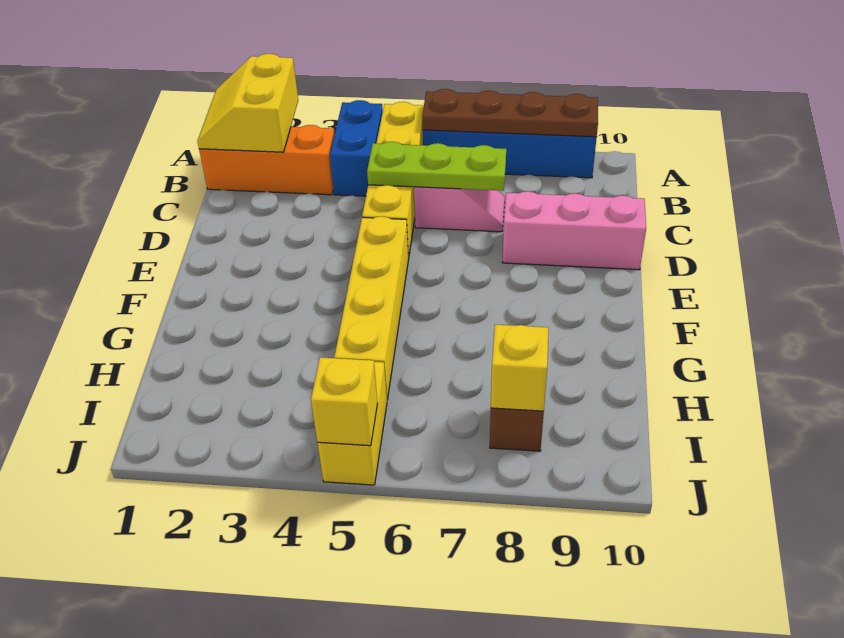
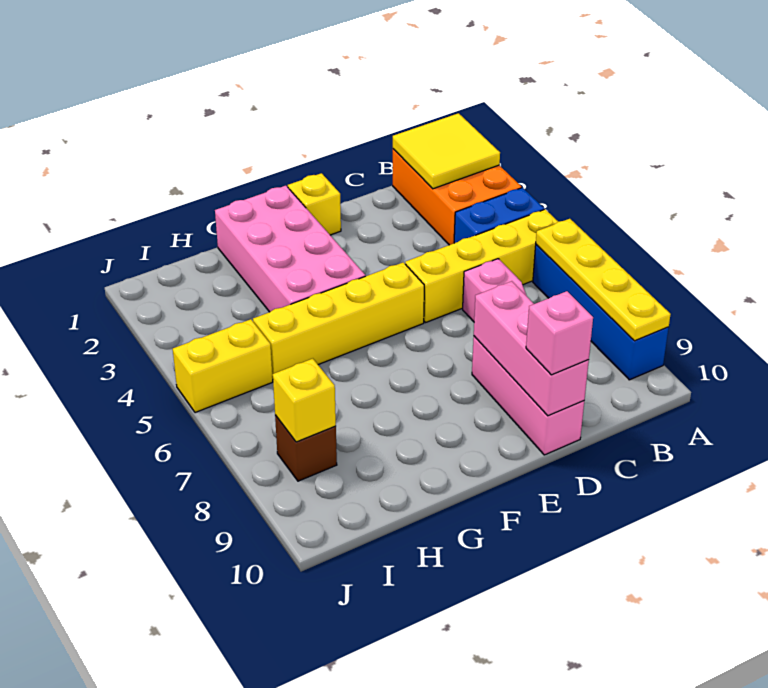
yellow slope A1:B2 level 2 top 2 -> yellow tile A1:B2 level 2
brown plate A6:A9 level 2 -> yellow plate A6:A9 level 2
orange brick B1:B3 level 1 -> orange brick A1:B3 level 1
lime plate C5:C7 level 2 -> none
none -> pink brick D8:D10 level 2
none -> pink brick D10 level 3
none -> pink brick F1:G4 level 1
yellow brick J5 level 2 -> yellow brick E1 level 1

